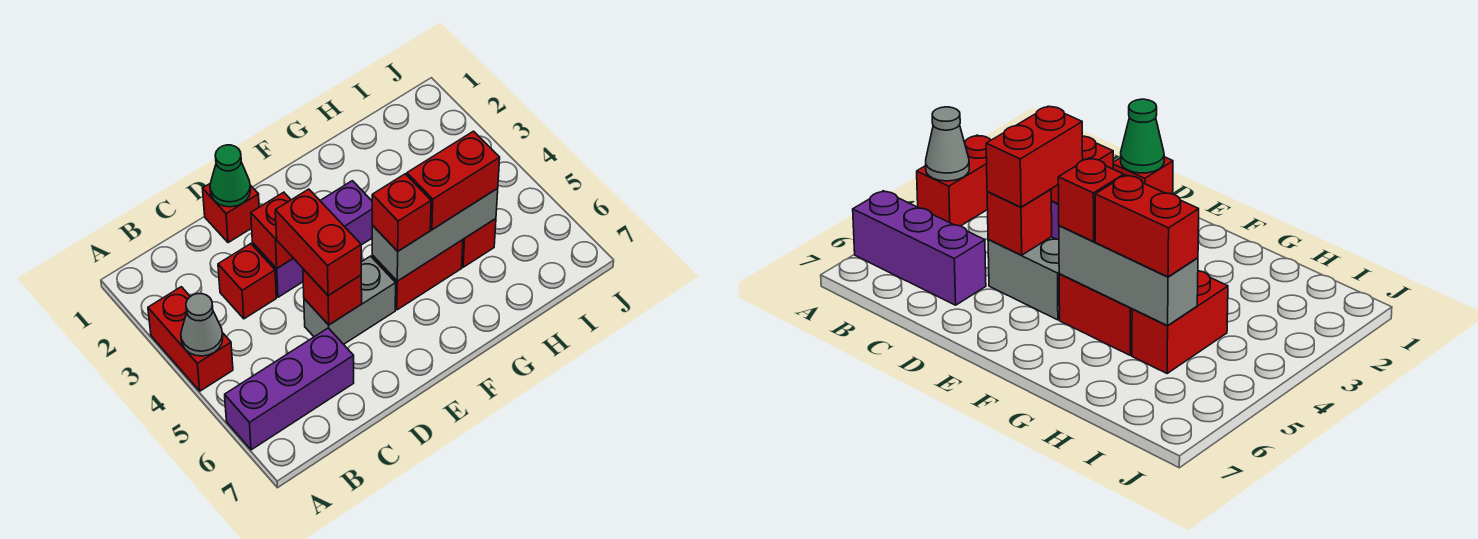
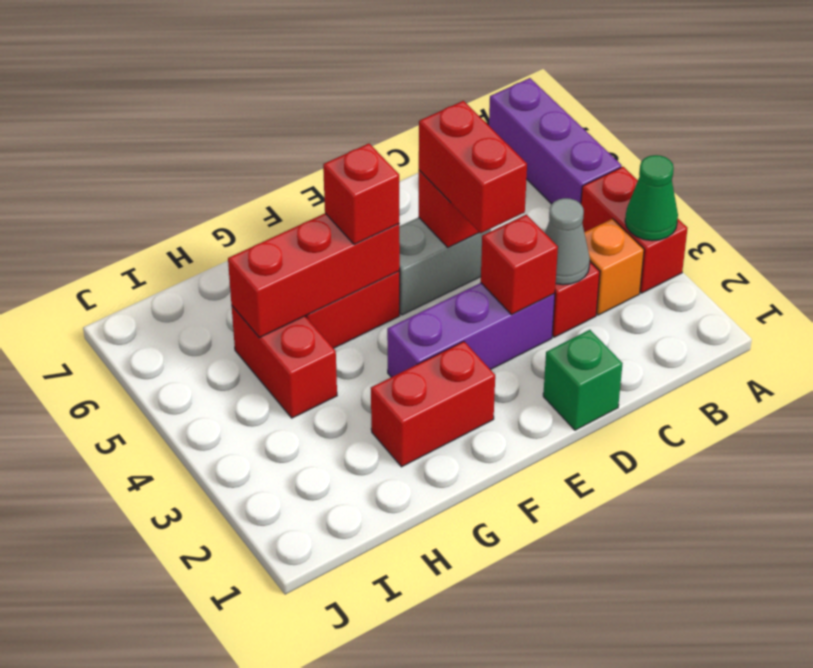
grey cone A4 level 2 -> grey cone C3 level 2
purple brick A6:C6 level 1 -> purple brick A5:A7 level 1
none -> orange brick B3 level 1
red brick D1 level 1 -> green brick D1 level 1
green cone D1 level 2 -> green cone A3 level 2
grey brick F5:H5 level 2 -> red brick F5:H5 level 2
red brick G5:H5 level 3 -> red brick F2:G2 level 1

